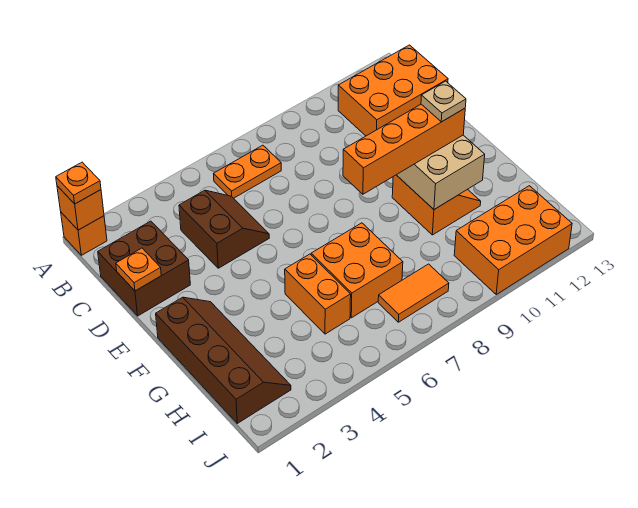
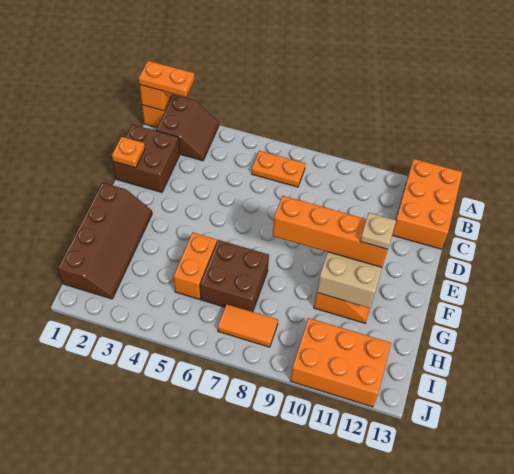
orange plate A1 level 3 -> orange plate A1:A2 level 3
orange brick B11:C13 level 1 -> orange brick A12:C13 level 1
brown slope C4:D5 level 1 top 4 -> brown slope A2:B3 level 1 top 2
orange brick G6:H7 level 1 -> brown brick G6:H7 level 1

